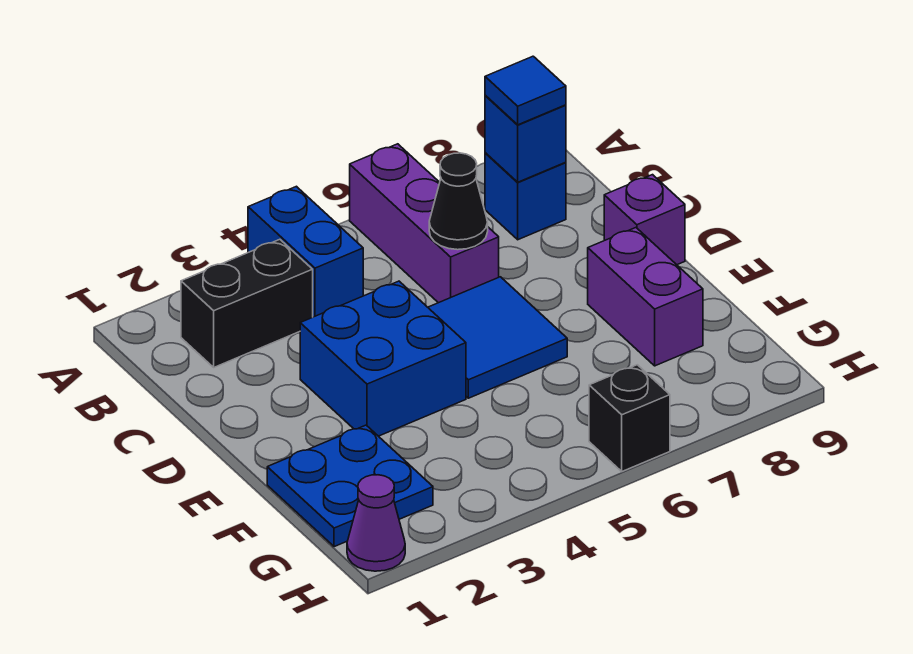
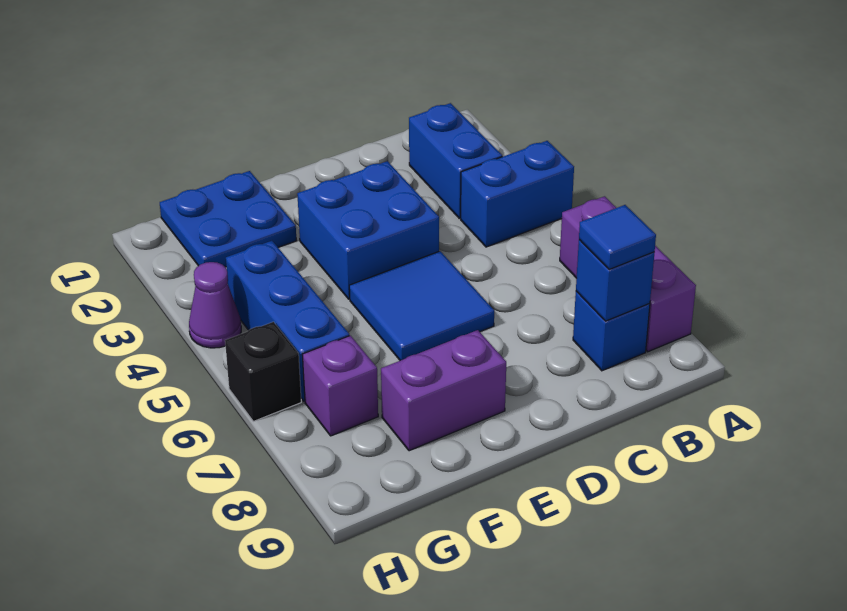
purple brick A6:C6 level 1 -> purple brick A6:A8 level 1
black brick B2:B3 level 1 -> blue brick B2:B3 level 1
black cone C6 level 2 -> none
purple brick D9 level 1 -> purple brick G7 level 1
none -> blue brick G4:G6 level 1
purple cone H1 level 1 -> purple cone H4 level 1

